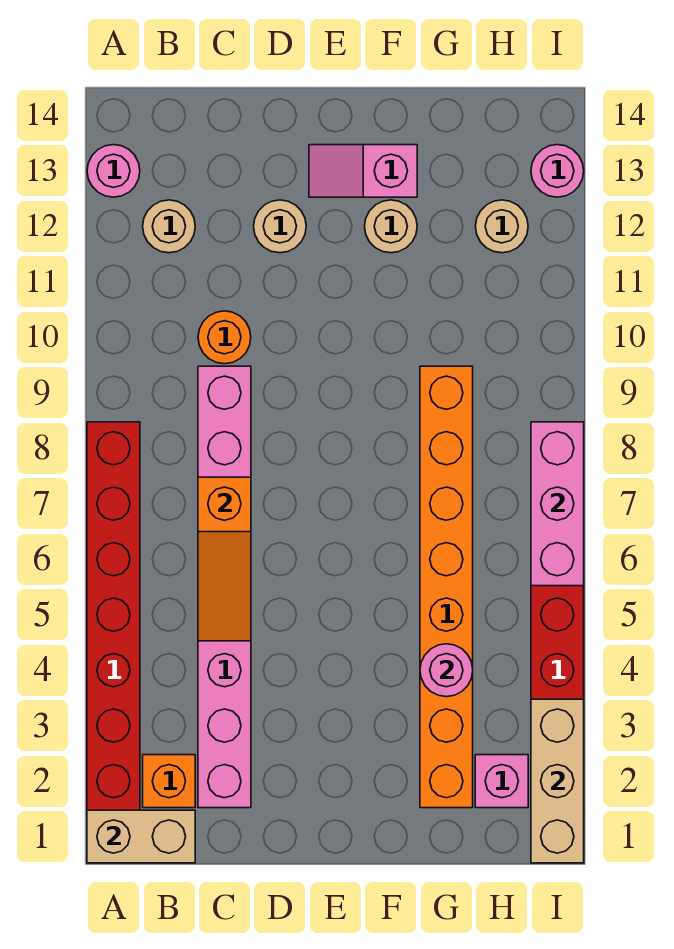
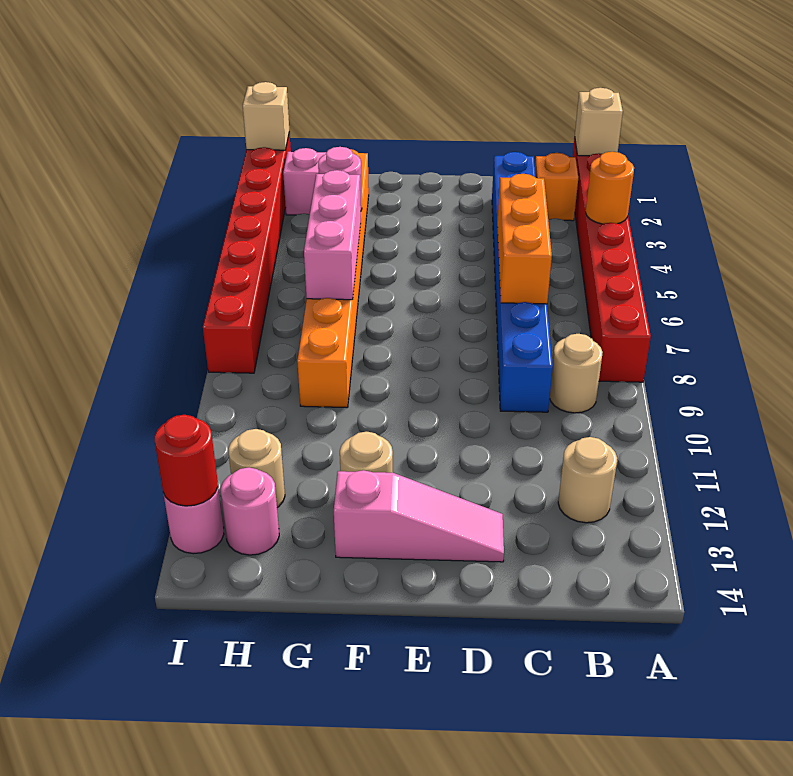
tan brick A1:B1 level 2 -> tan brick A1 level 2
pink round brick A13 level 1 -> pink round brick H13 level 1
pink brick C2:C9 level 1 -> blue brick C2:C9 level 1
orange slope C5:C7 level 2 top 7 -> orange brick C5:C7 level 2
orange round brick C10 level 1 -> orange round brick A4 level 2
tan round brick D12 level 1 -> tan round brick B9 level 1
pink slope E13:F13 level 1 top F -> pink slope D13:F13 level 1 top F
tan brick I1:I3 level 2 -> tan brick I1 level 2
pink brick I6:I8 level 2 -> pink brick G5:G7 level 2
none -> red round brick I13 level 2

